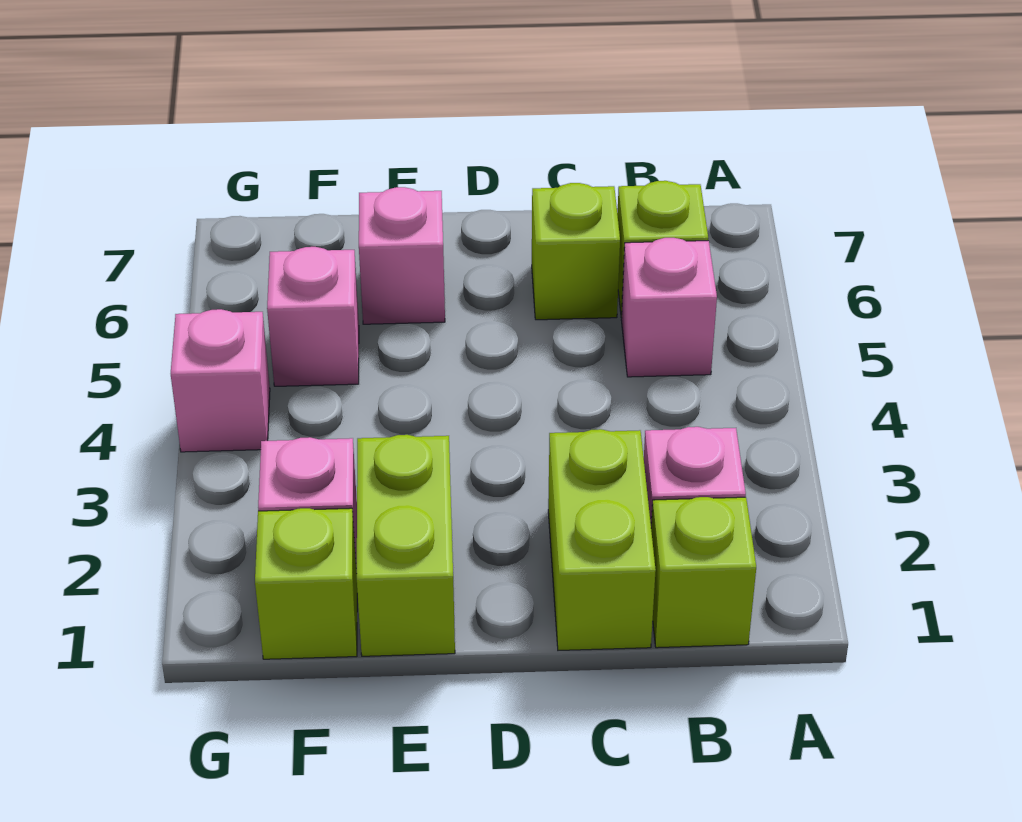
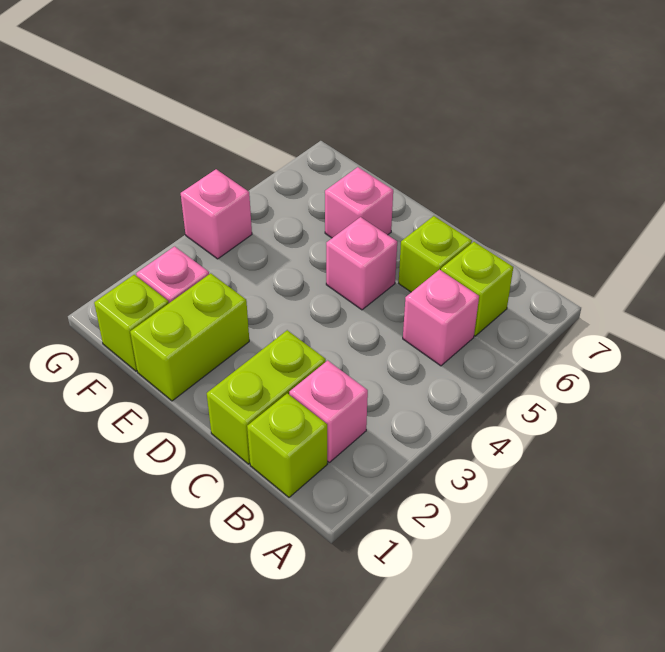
pink brick F5 level 1 -> pink brick D5 level 1

